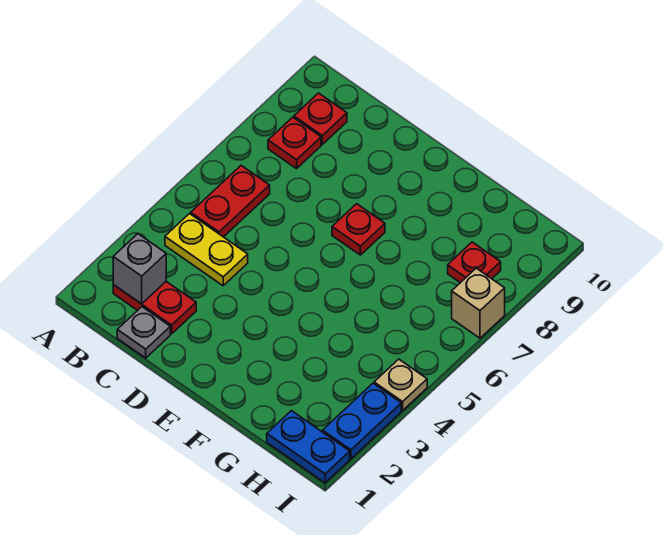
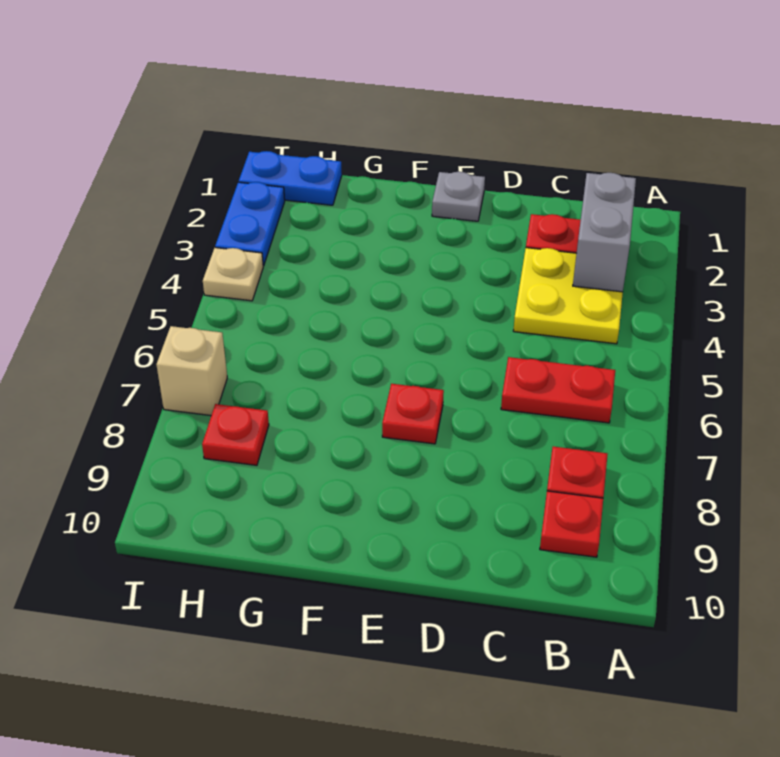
grey brick B2 level 2 -> grey brick B2:B3 level 2
yellow plate B4:C4 level 1 -> yellow plate B3:C4 level 1
red plate B5:B6 level 1 -> red plate B6:C6 level 1
grey plate C1 level 1 -> grey plate E1 level 1

